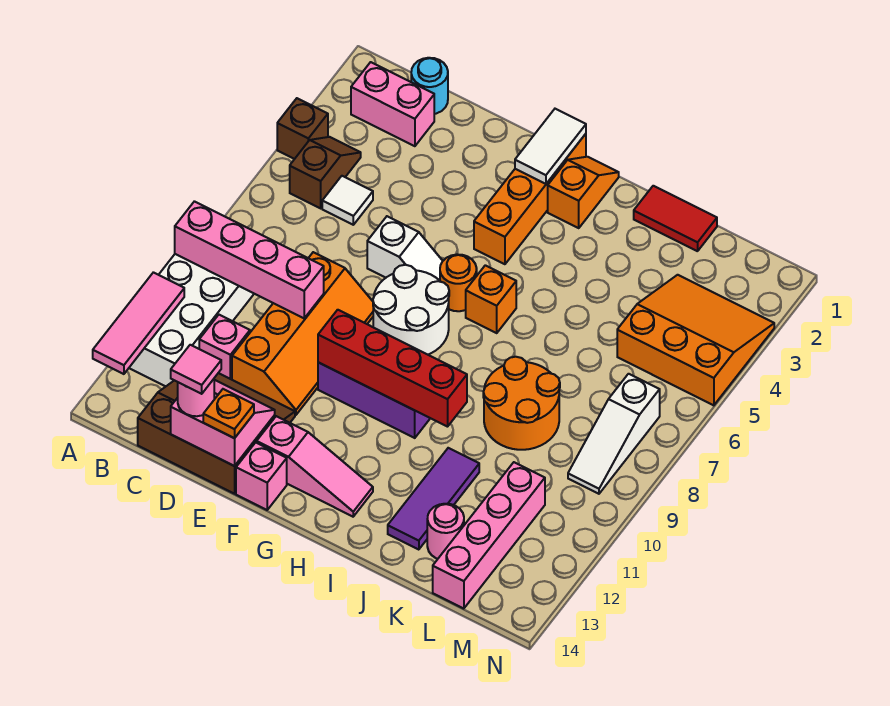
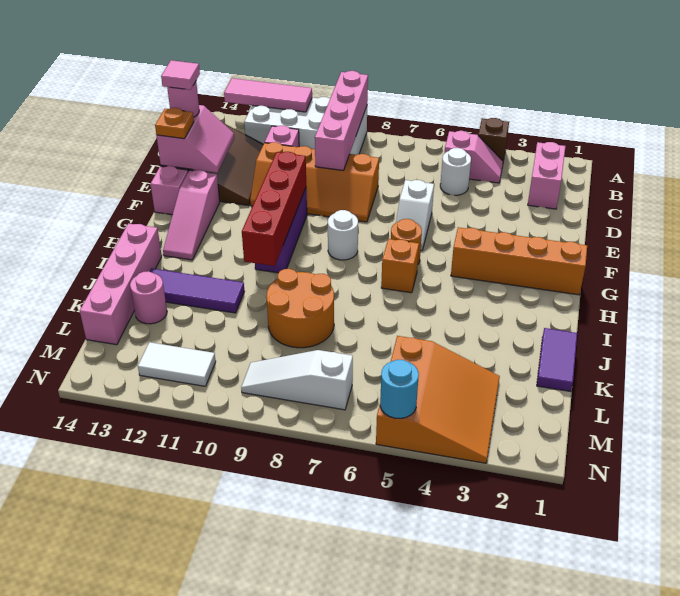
brown slope B4:B5 level 1 top 5 -> pink slope B4:B5 level 1 top 5
cyan round brick C1 level 1 -> cyan round brick N5 level 2
white tile C5 level 1 -> white round brick C5 level 1
white round brick F7:G8 level 1 -> white round brick G8 level 1
white tile G1:G2 level 2 -> white tile M11:M12 level 1
orange slope H1:H2 level 1 top 2 -> none
red tile J1:K1 level 1 -> purple tile J1:K1 level 1
pink brick L11:L14 level 1 -> pink brick I14:L14 level 1

